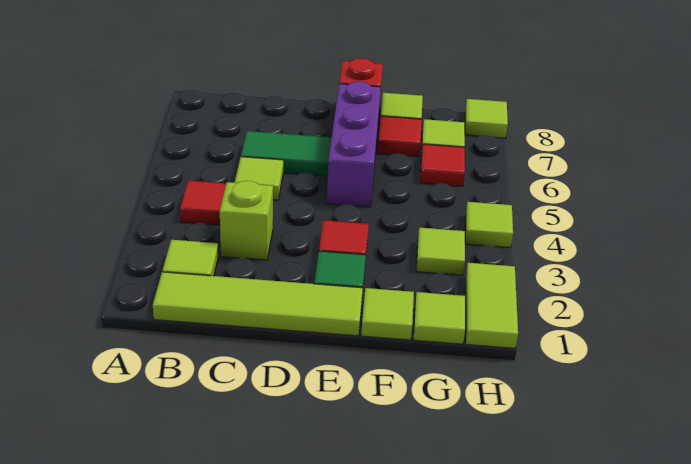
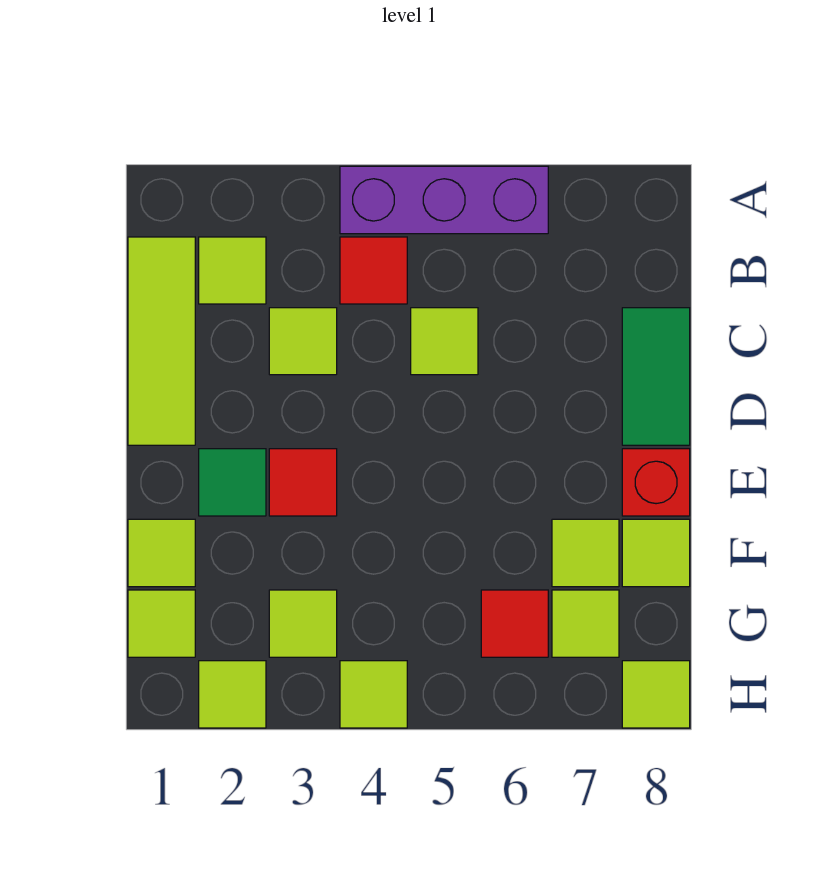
lime tile B1:E1 level 1 -> lime tile B1:D1 level 1
lime brick C3 level 1 -> lime tile C3 level 1
green tile C6:D6 level 1 -> green tile C8:D8 level 1
purple brick E5:E7 level 1 -> purple brick A4:A6 level 1
red tile F7 level 1 -> lime tile F7 level 1
lime tile H1:H2 level 1 -> lime tile H2 level 1

